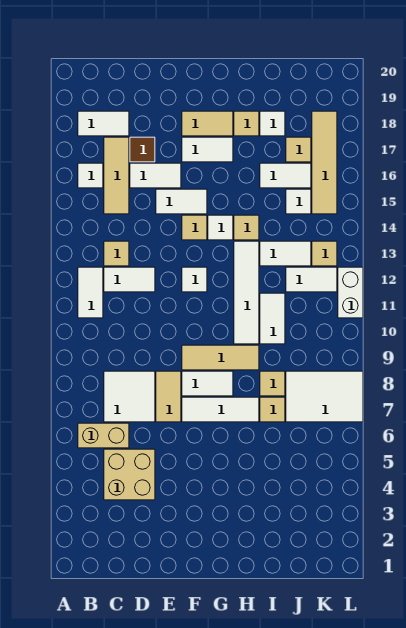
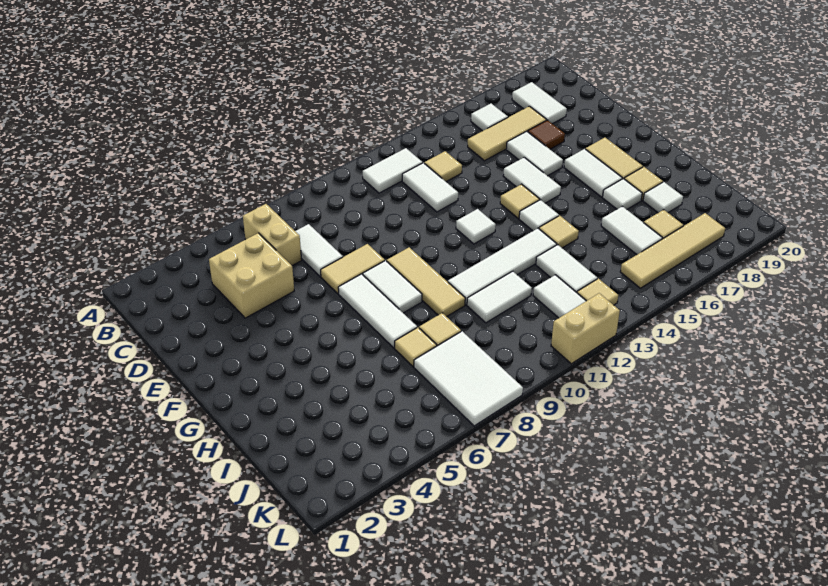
white tile C7:D8 level 1 -> white tile C7:D7 level 1
white tile J15 level 1 -> white tile H17 level 1
white brick L11:L12 level 1 -> tan brick L11:L12 level 1

